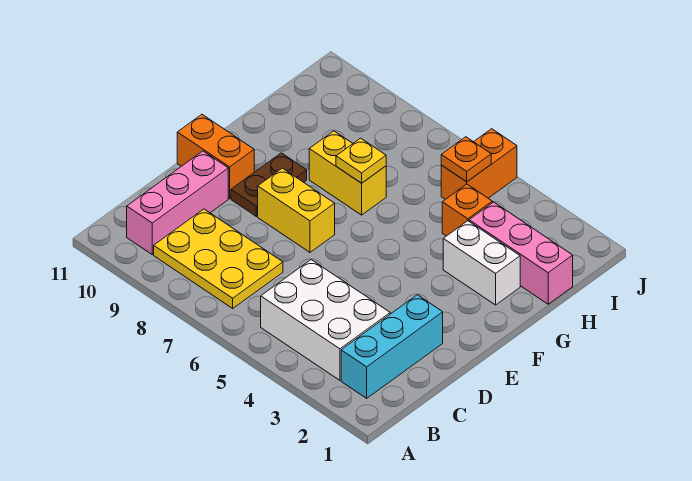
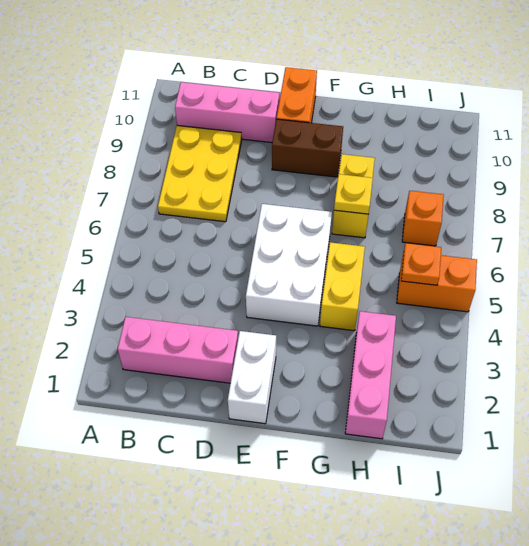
cyan brick B2:D2 level 1 -> pink brick B2:D2 level 1
white brick B3:C5 level 1 -> white brick E4:F6 level 1
yellow brick E7:E8 level 1 -> yellow brick G4:G5 level 1
brown plate E9:F9 level 1 -> brown brick E9:F9 level 1
white brick G2:G3 level 1 -> white brick E1:E2 level 1
orange brick H4 level 1 -> orange brick I7 level 1

